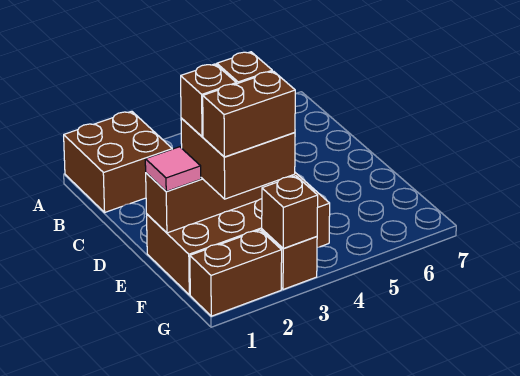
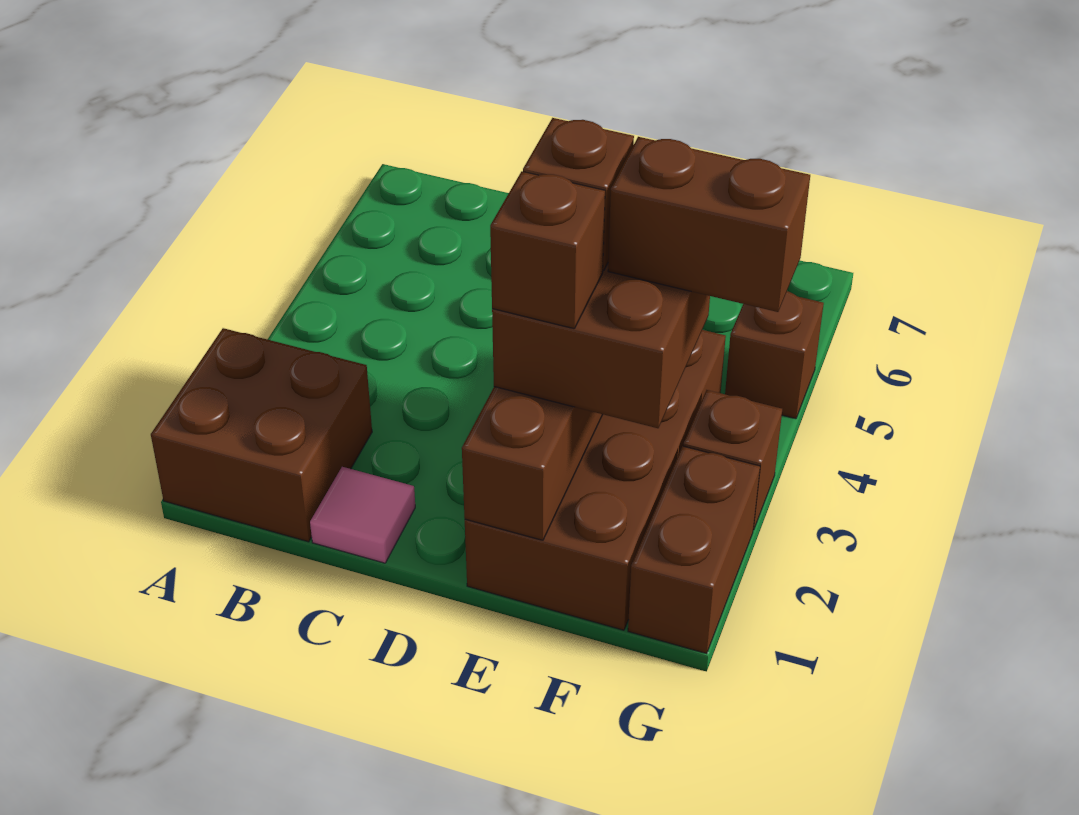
pink tile E1 level 3 -> pink tile C1 level 1
brown brick F2:F3 level 4 -> brown brick F3:G3 level 4
brown brick G3 level 2 -> brown brick G5 level 1

